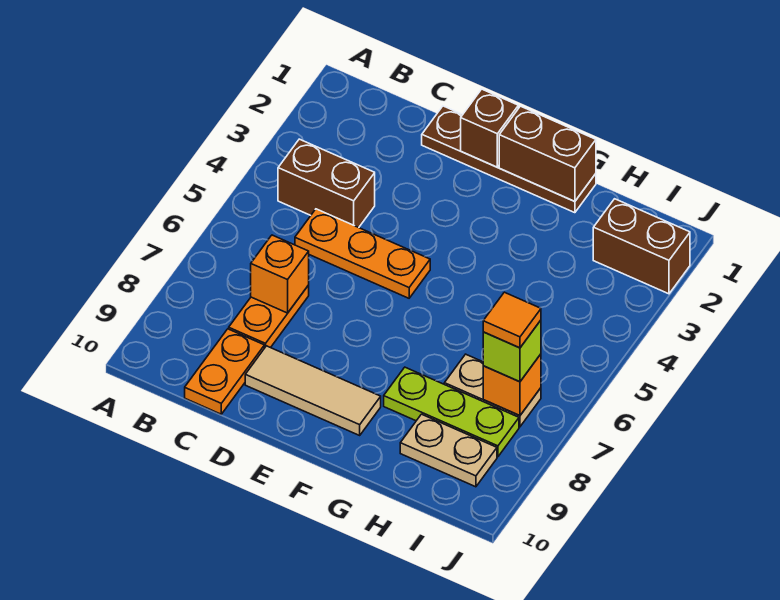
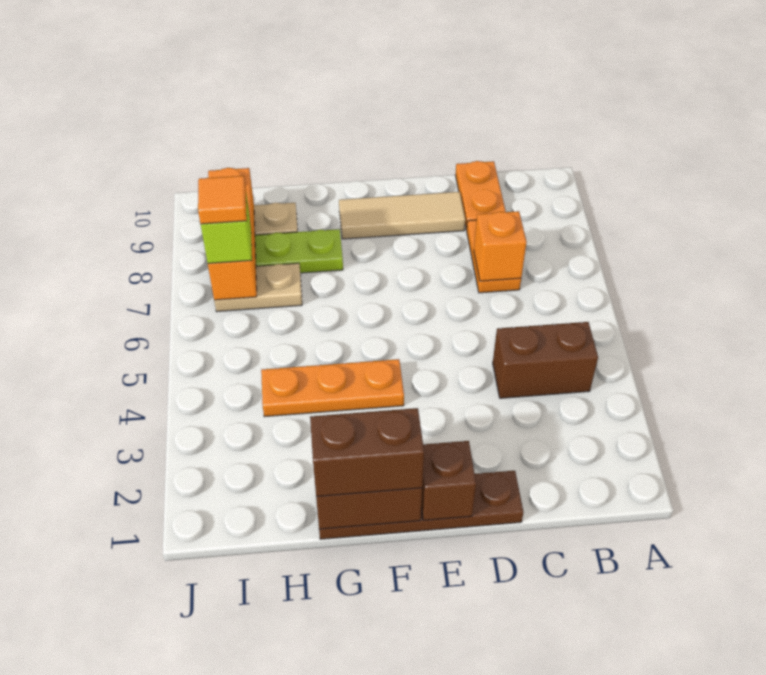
orange plate C5:E5 level 1 -> orange plate F4:H4 level 1
brown brick I2:J2 level 1 -> brown brick F1:G1 level 3
orange brick I7 level 2 -> orange brick I7:I9 level 2

